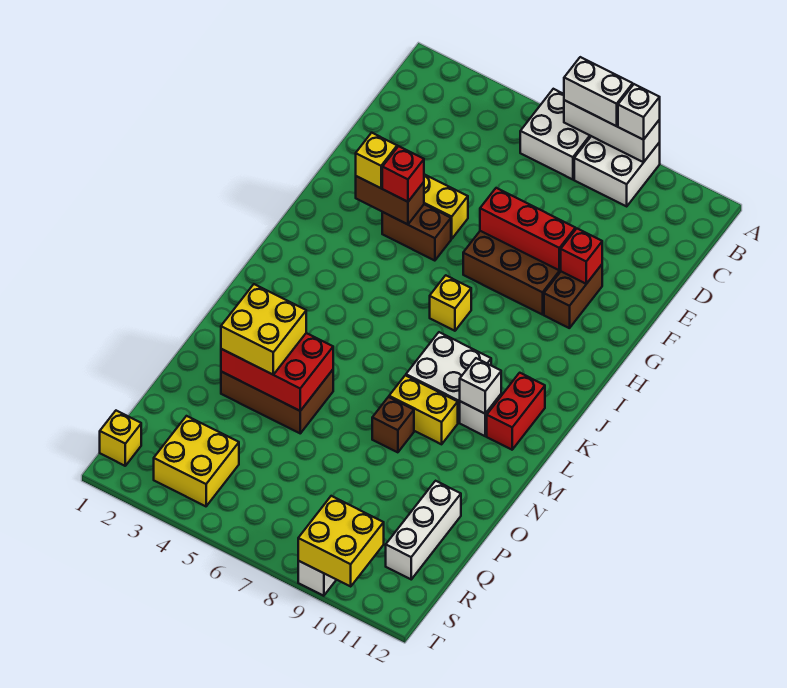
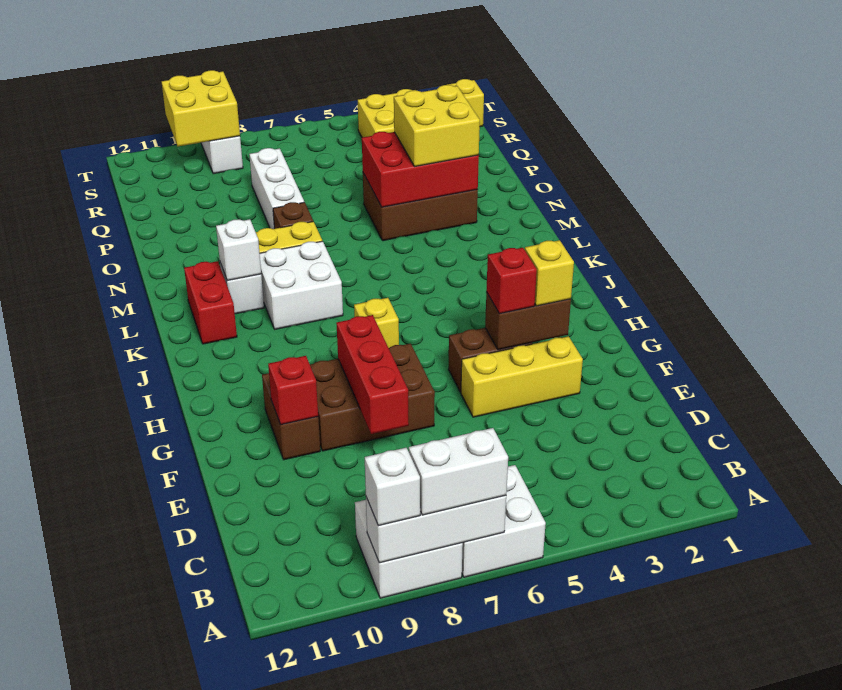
red brick F7:F9 level 2 -> red brick E8:G8 level 2
white brick P11:R11 level 1 -> white brick O8:Q8 level 1

